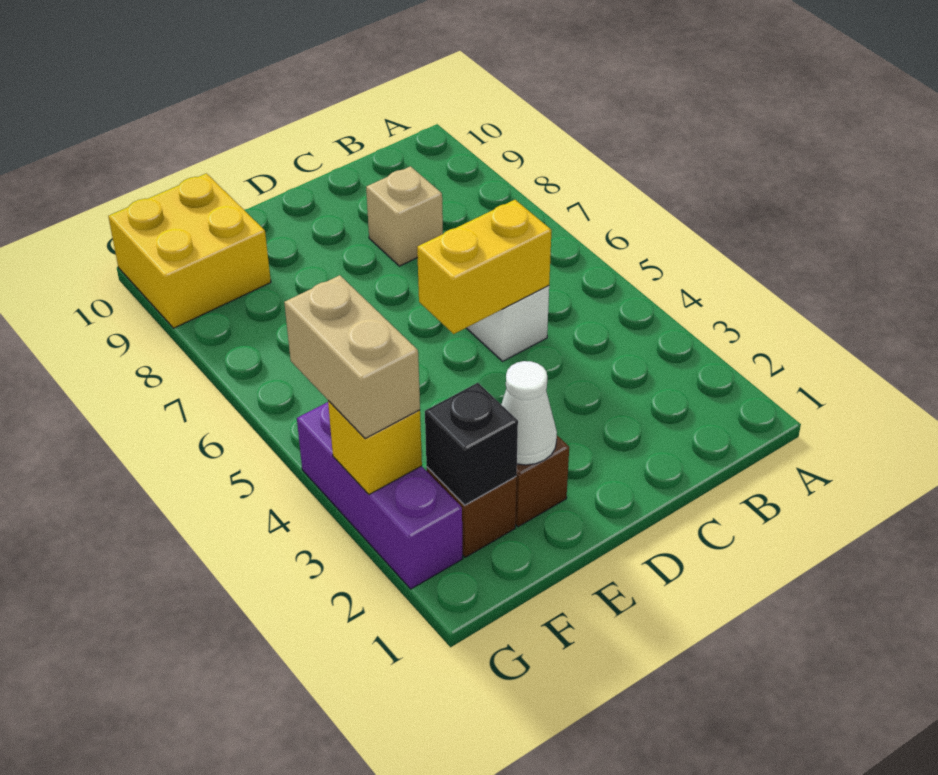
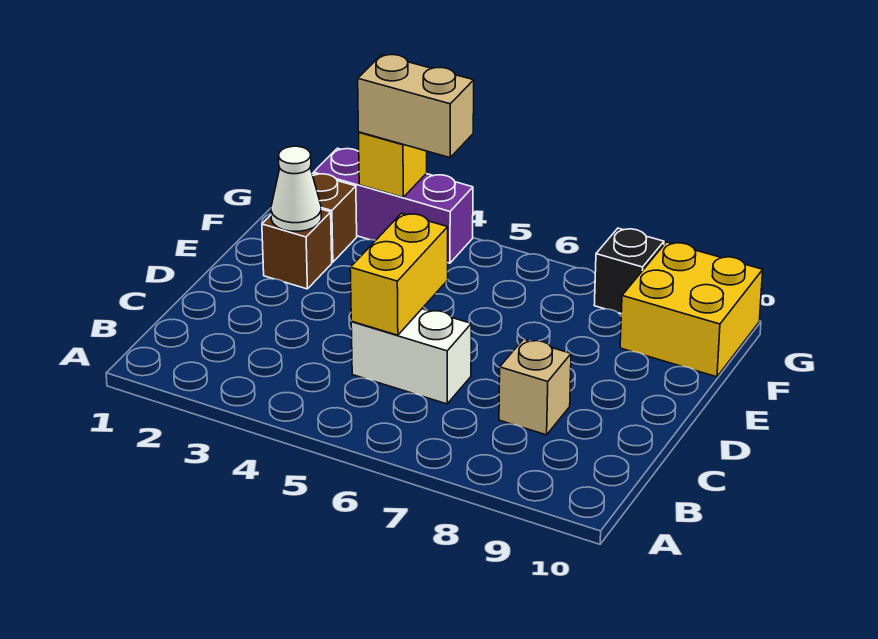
black brick F2 level 2 -> black brick G8 level 1

